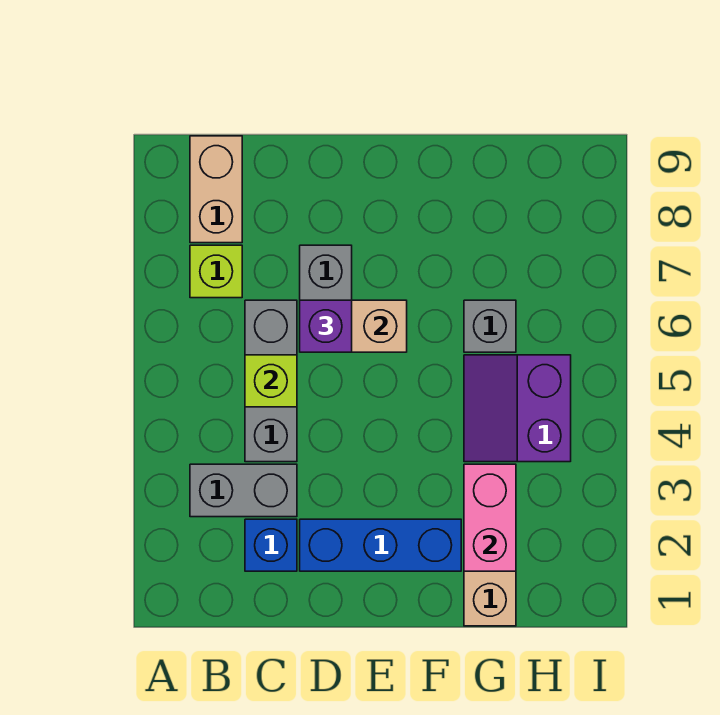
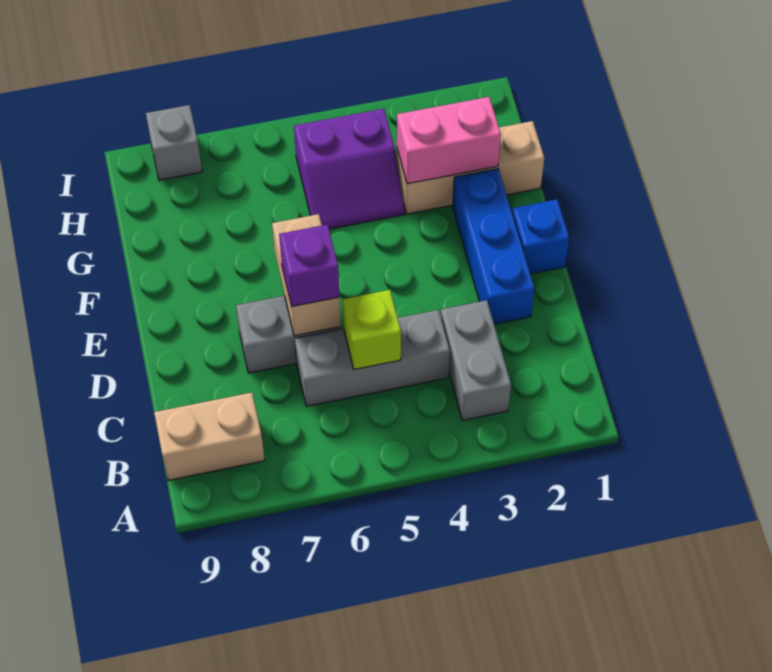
lime brick B7 level 1 -> none
blue brick C2 level 1 -> blue brick E1 level 1
grey brick G6 level 1 -> grey brick I8 level 1

